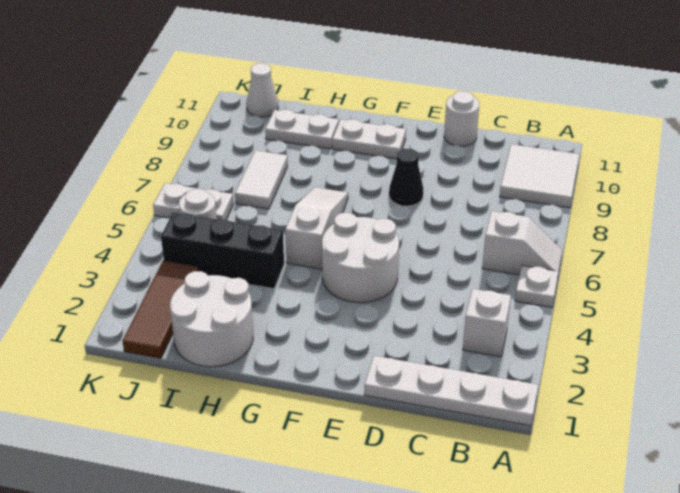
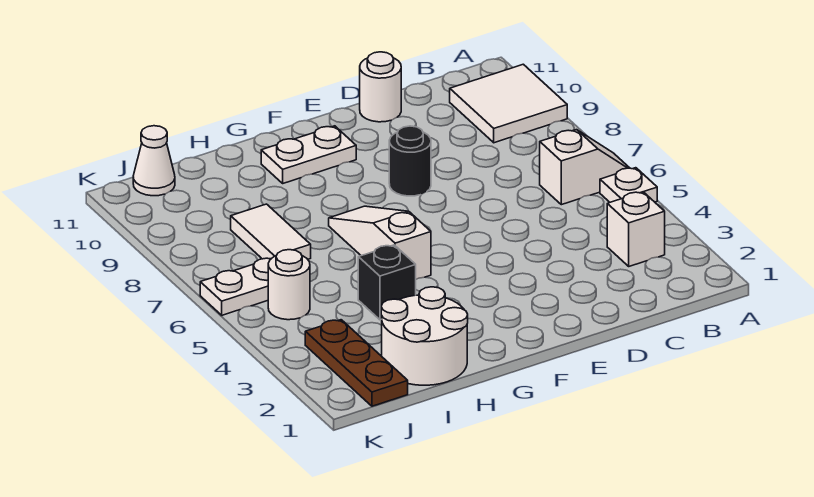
white plate A1:D1 level 1 -> none
white round brick E4:F5 level 1 -> none
black cone E8 level 1 -> black round brick E8 level 1
black brick H4:J4 level 1 -> black brick H4 level 1
white plate H10:I10 level 1 -> none
brown tile J1:J3 level 1 -> brown plate J1:J3 level 1

